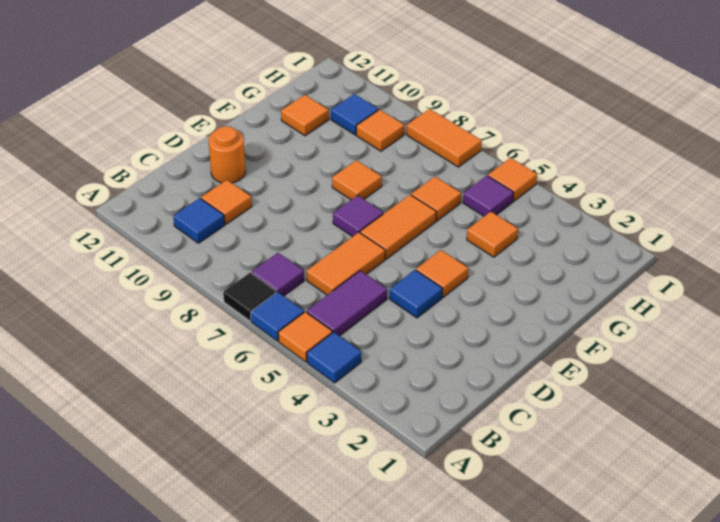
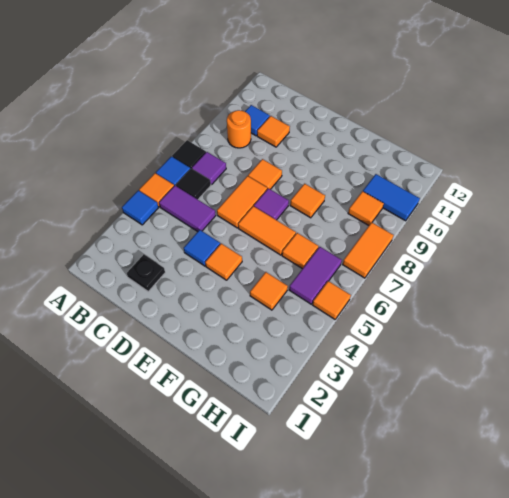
none -> black tile B6 level 1
none -> black plate C2 level 1
orange tile C6:D6 level 1 -> orange tile D6:D7 level 1
orange round brick D11 level 1 -> orange round brick B9 level 1
orange tile G11 level 1 -> orange tile D8 level 1
purple tile H5 level 1 -> purple tile H5:H6 level 1
blue tile H10 level 1 -> blue tile H10:I10 level 1

